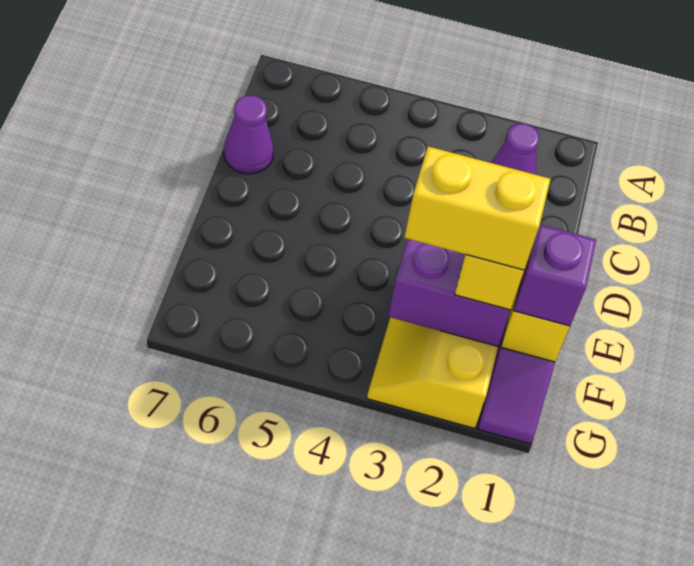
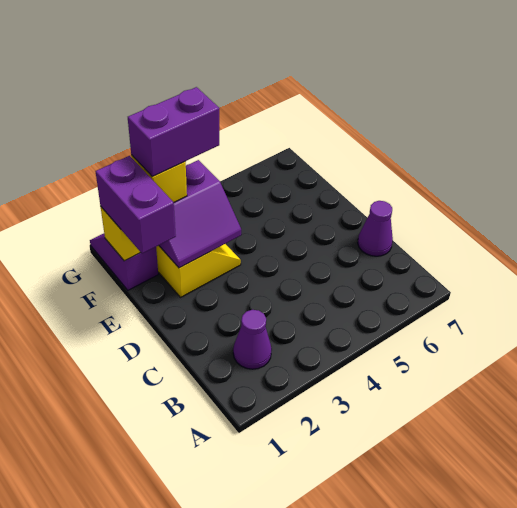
purple brick F1 level 3 -> purple brick E1:F1 level 3
yellow brick F2:F3 level 4 -> purple brick F2:F3 level 4

